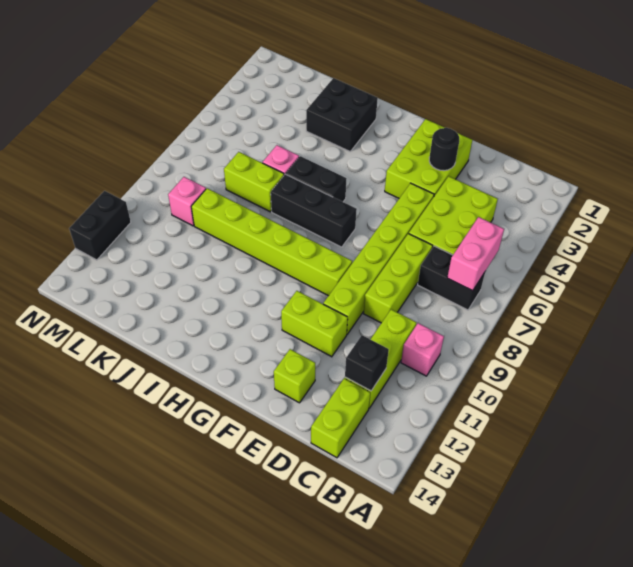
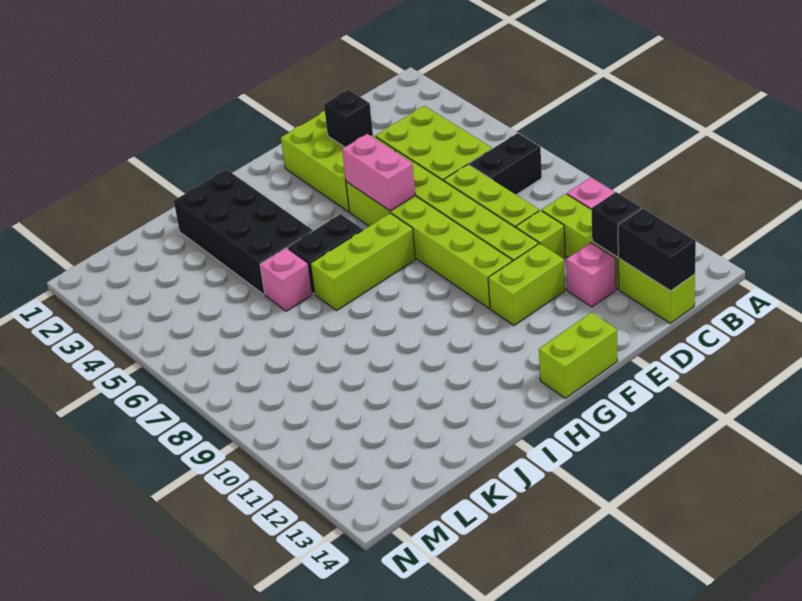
pink brick B6:B7 level 2 -> pink brick F5:F6 level 2
black round brick E3 level 2 -> black brick E3 level 2
lime brick E13 level 1 -> lime brick D10 level 1
lime brick F9:K9 level 1 -> lime brick F5:F10 level 1
black brick G7:I7 level 1 -> lime brick G7:I7 level 1
black brick I2:J3 level 1 -> black brick I2:J5 level 1
lime brick J7:K7 level 1 -> lime brick F14:G14 level 1
pink brick L9 level 1 -> pink brick D12 level 1
black brick N11:N12 level 1 -> black brick C13:C14 level 2

